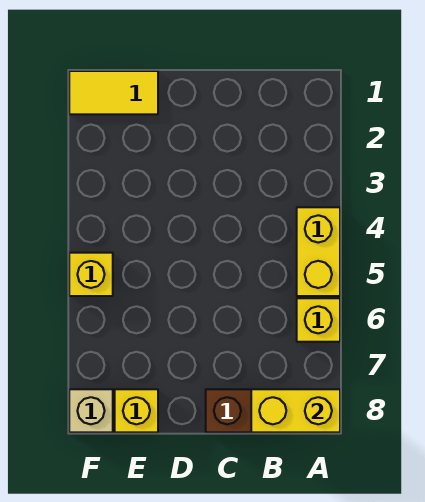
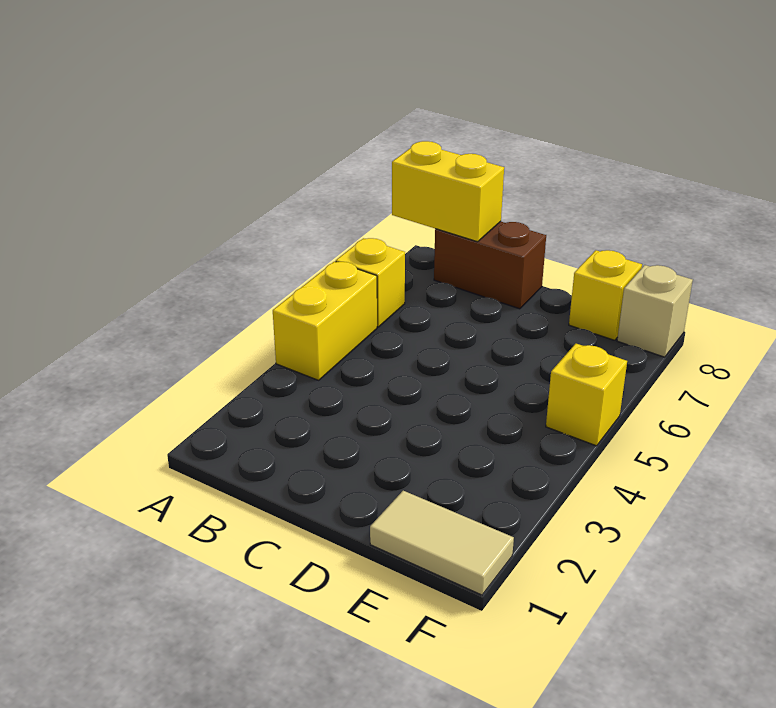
yellow tile E1:F1 level 1 -> tan tile E1:F1 level 1

